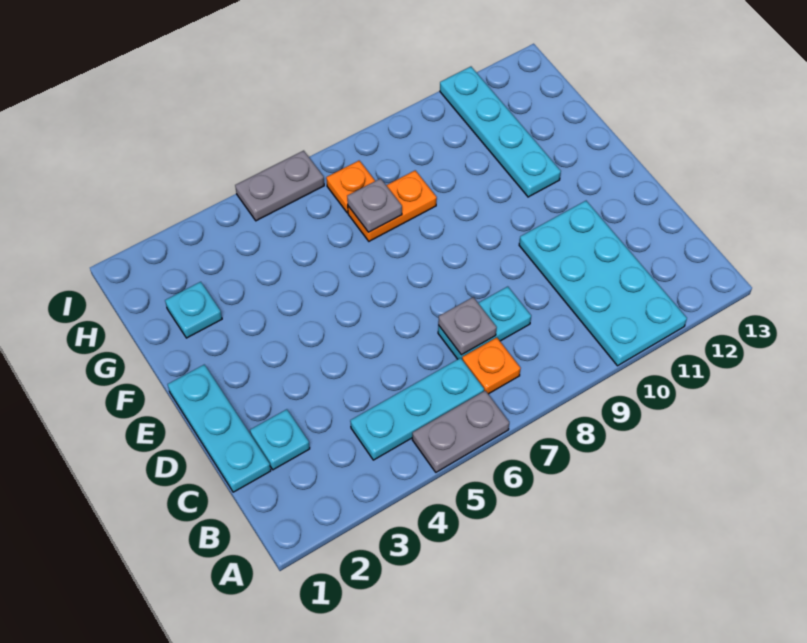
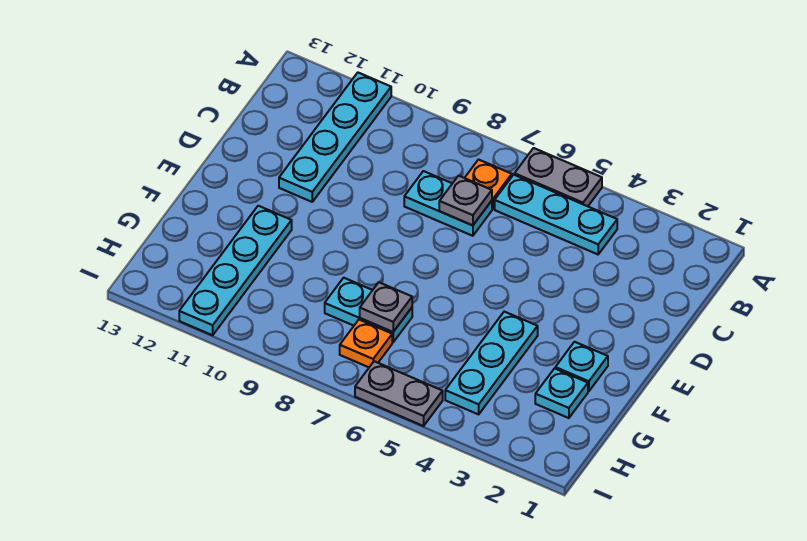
cyan plate A10:D11 level 1 -> cyan plate A11:D11 level 1
cyan plate C1:E1 level 1 -> cyan plate F4:H4 level 1
cyan plate C2 level 1 -> cyan plate F2 level 1
orange plate G7:G8 level 1 -> cyan plate G7:G8 level 1

